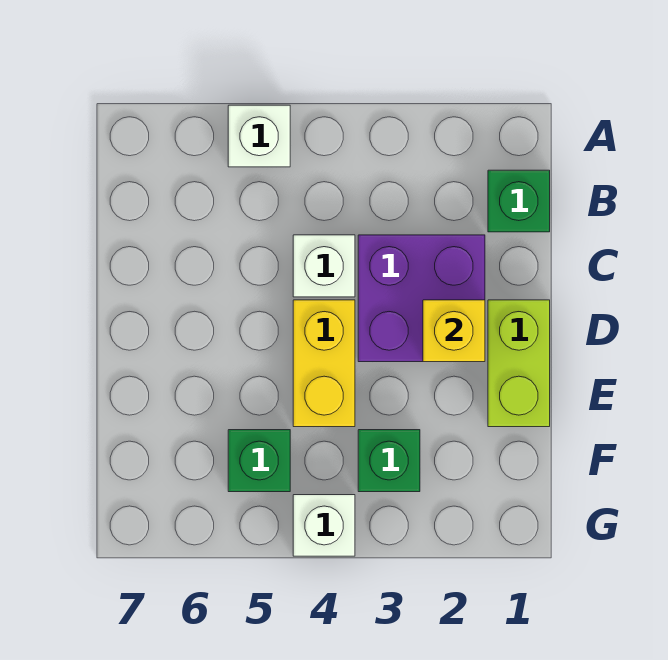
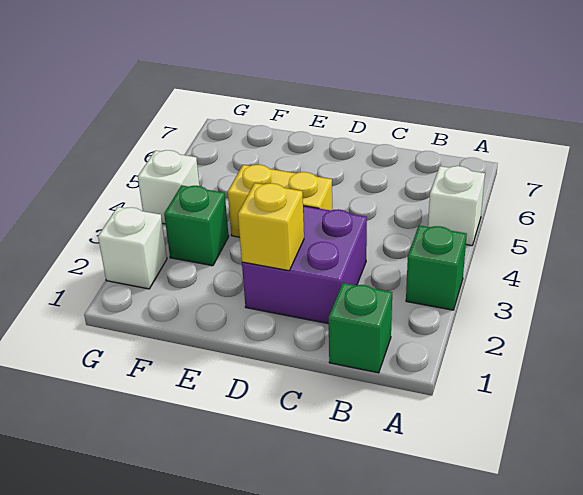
white brick C4 level 1 -> white brick G2 level 1
lime brick D1:E1 level 1 -> none
green brick F5 level 1 -> green brick A3 level 1

